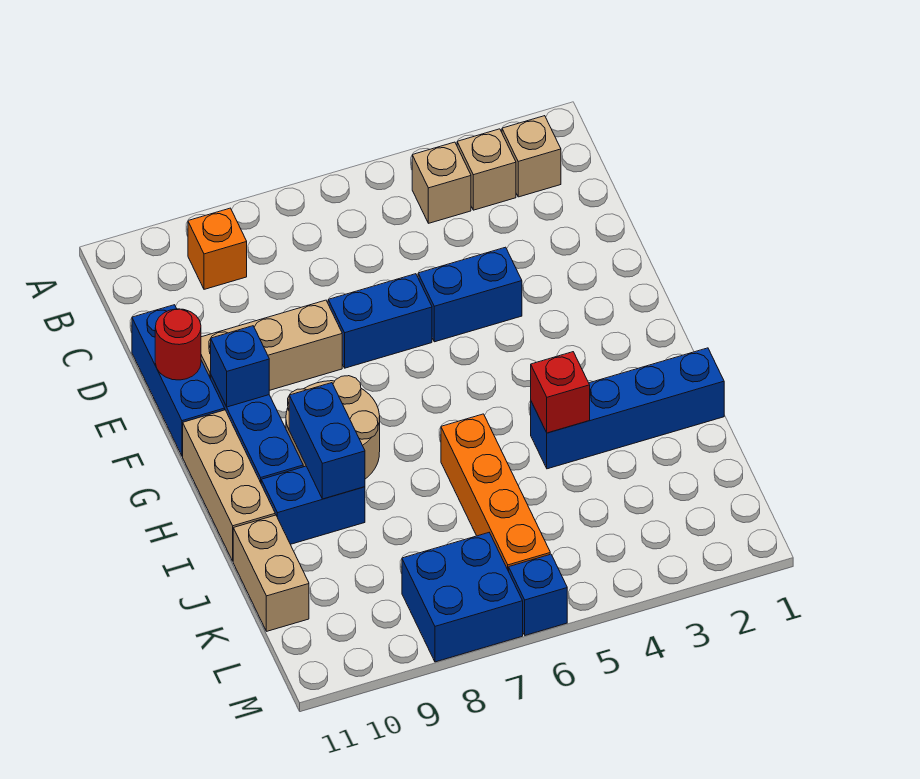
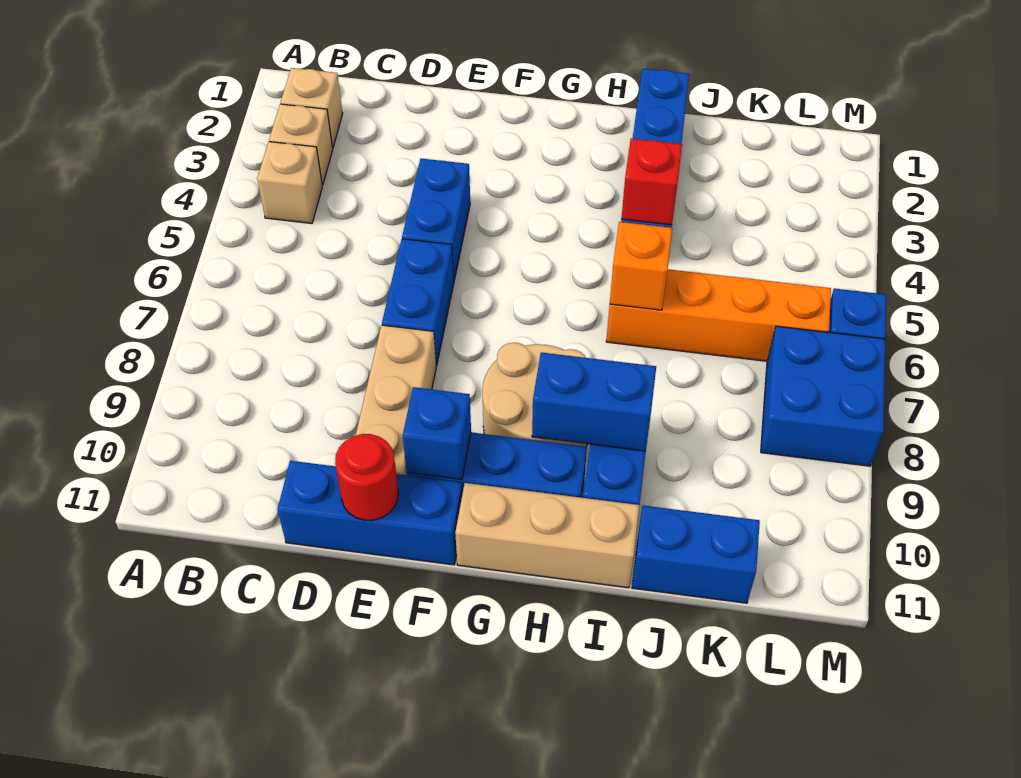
orange brick B9 level 1 -> orange brick I6 level 2
tan brick J11:K11 level 1 -> blue brick J11:K11 level 1

